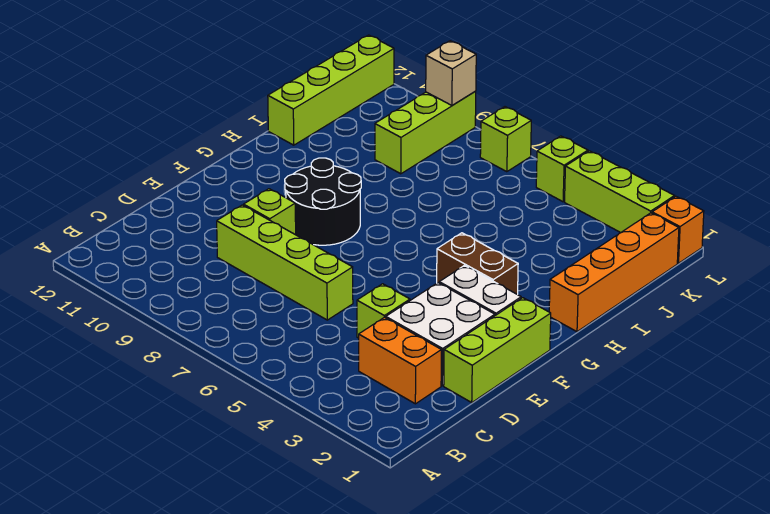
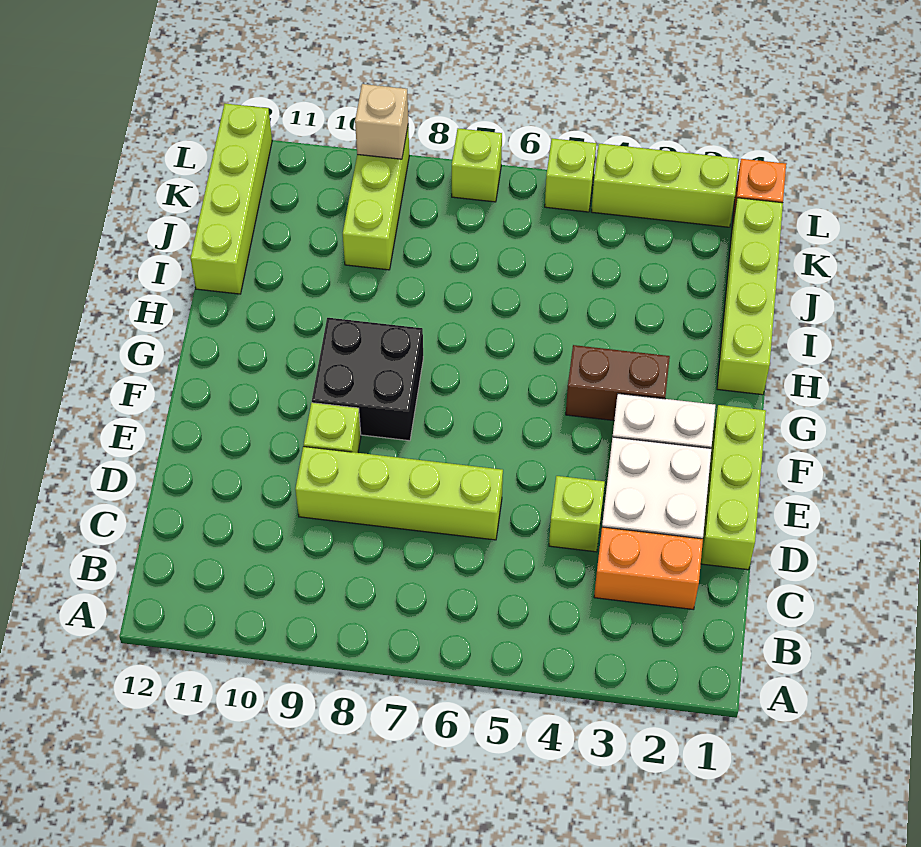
black round brick F8:G9 level 1 -> black brick F8:G9 level 1
orange brick H1:K1 level 1 -> lime brick H1:K1 level 1

